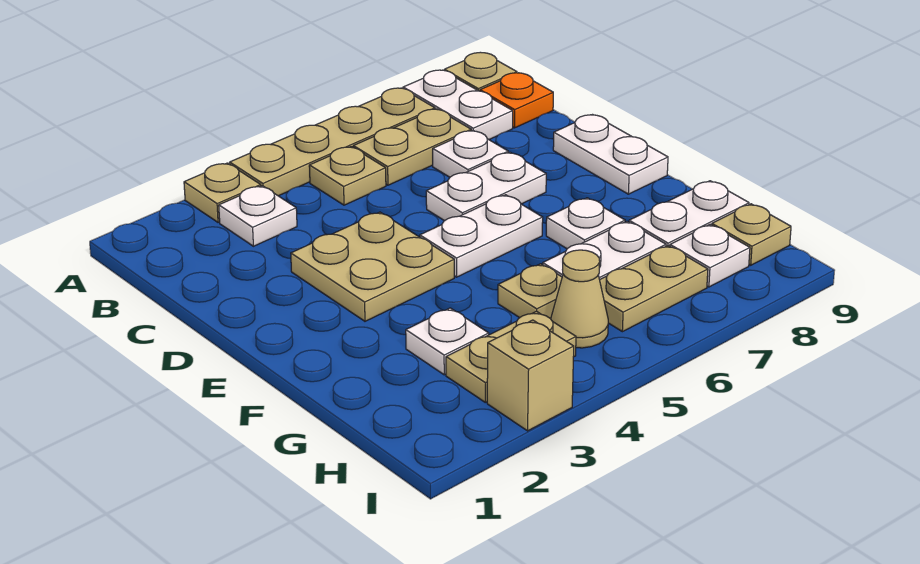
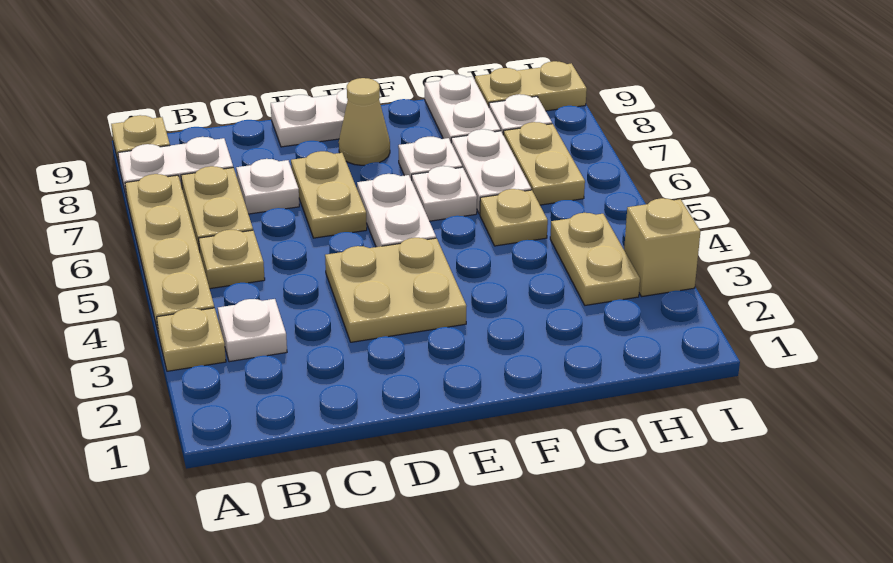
orange plate B9 level 1 -> none
white plate D6:D7 level 1 -> tan plate D6:D7 level 1
white plate G3 level 1 -> white plate F6 level 1
tan cone H5 level 1 -> tan cone E8 level 1
tan plate H9 level 1 -> tan plate H9:I9 level 1

